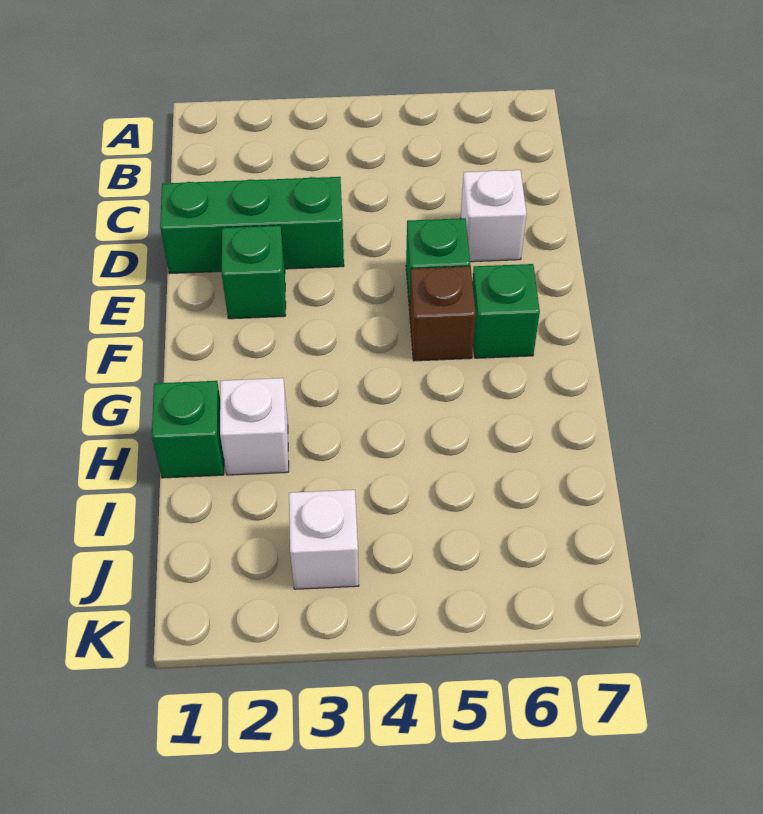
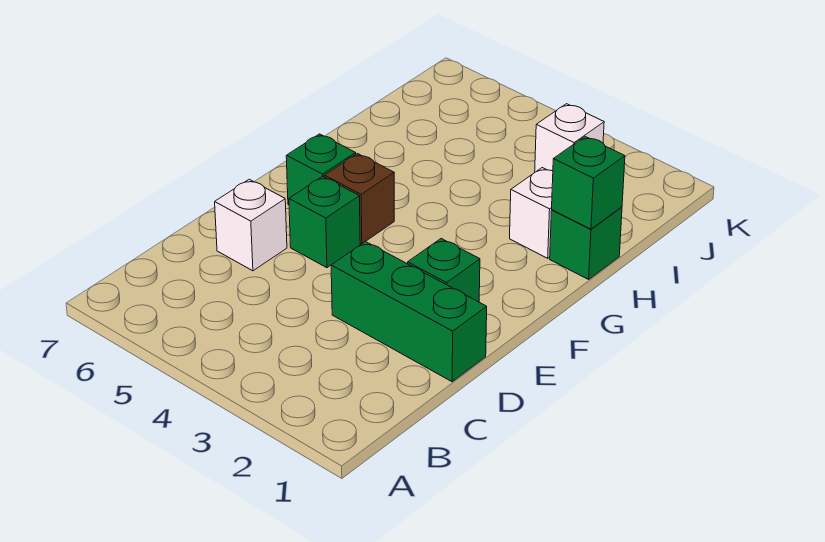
none -> green brick H1 level 2

